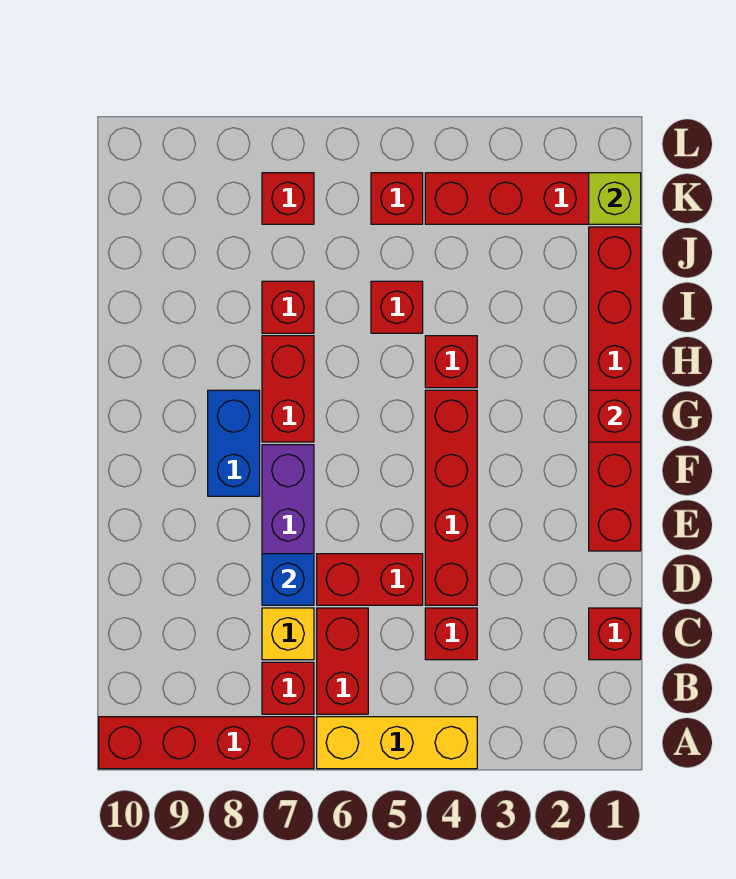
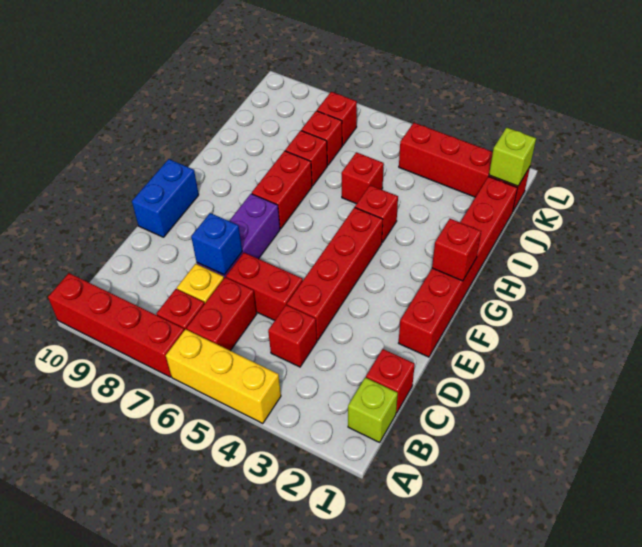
none -> lime brick B1 level 1
blue brick F8:G8 level 1 -> blue brick E10:F10 level 1
red brick K5 level 1 -> red brick J7 level 1

